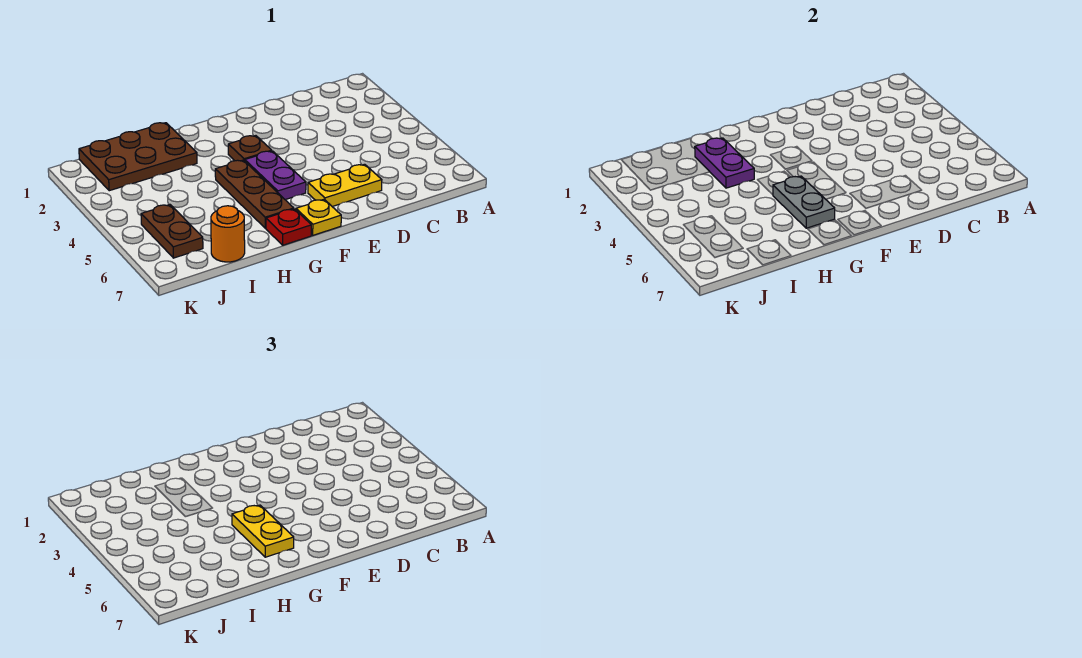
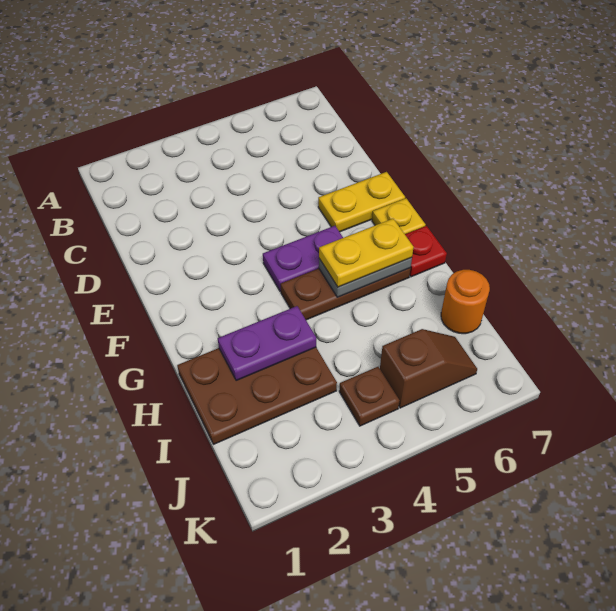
yellow plate D6:E6 level 1 -> yellow plate E6:E7 level 1
brown plate F3 level 1 -> brown plate J4 level 1
brown plate H1:J2 level 1 -> brown plate H1:I3 level 1
brown plate J5:J6 level 1 -> brown slope J5:J6 level 1 top 5

